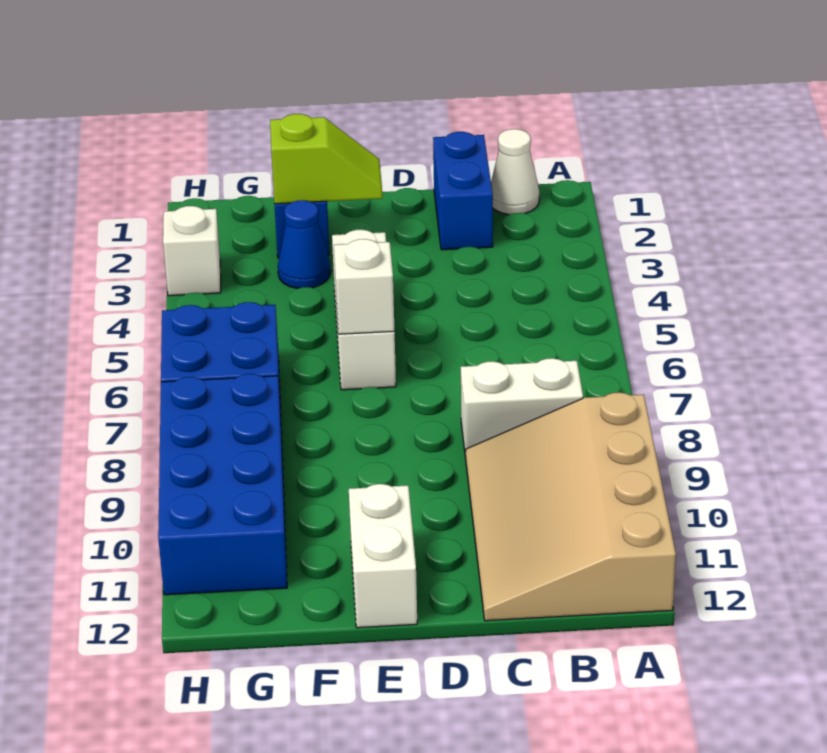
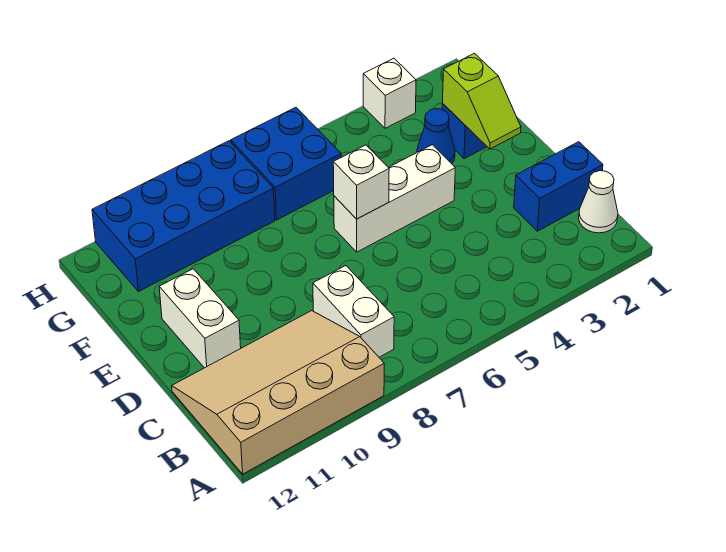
white brick E11:E12 level 1 -> white brick D11:E11 level 1

